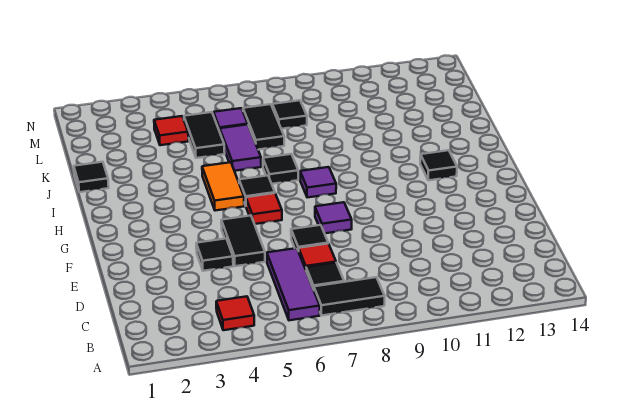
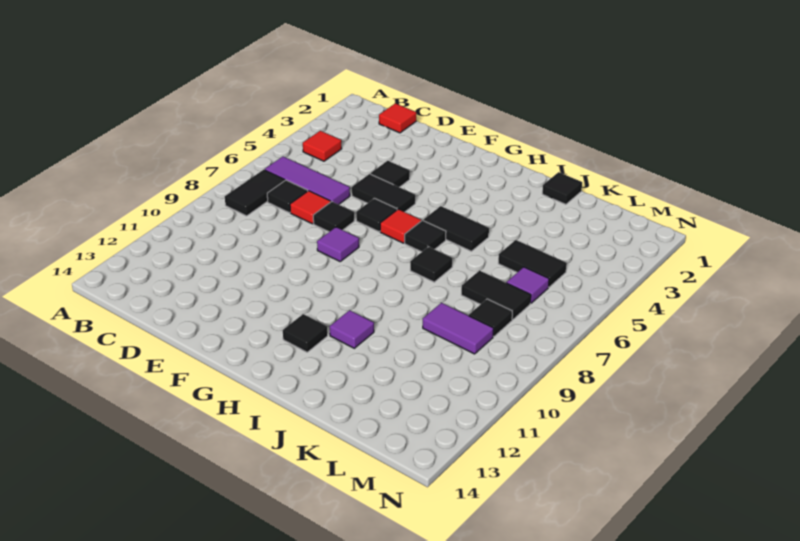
none -> black tile F6 level 1
orange tile H5:I5 level 1 -> black tile H5:I5 level 1
purple tile H8 level 1 -> purple tile I11 level 1
purple tile J6:K6 level 1 -> purple tile K9:L9 level 1
red tile L4 level 1 -> red tile C1 level 1

